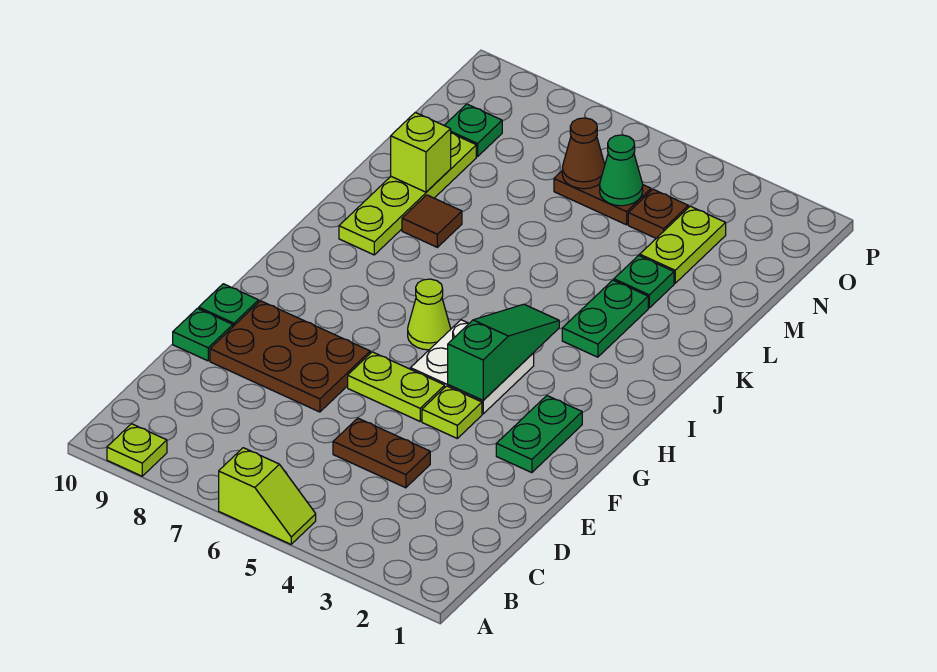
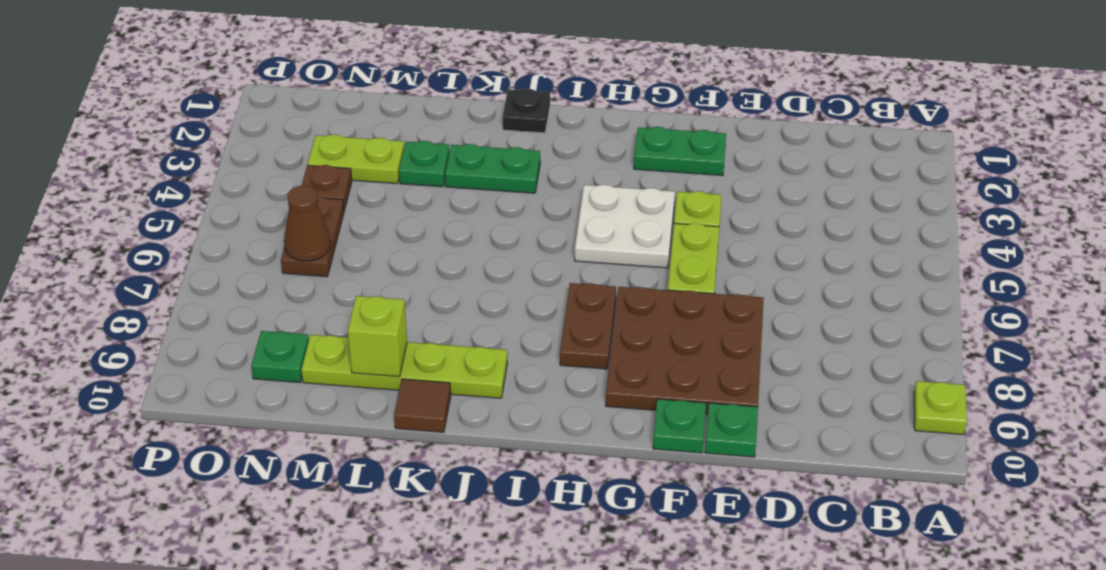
lime slope A5:A6 level 1 top 6 -> none
brown plate D4:D5 level 1 -> brown plate H7:H8 level 1
brown plate E7:F9 level 1 -> brown plate E7:G9 level 1
green slope G4:I4 level 2 top G -> none
lime cone H6 level 1 -> none
none -> black plate J1 level 1
brown tile K8 level 1 -> brown tile K10 level 1
green cone N5 level 2 -> none

